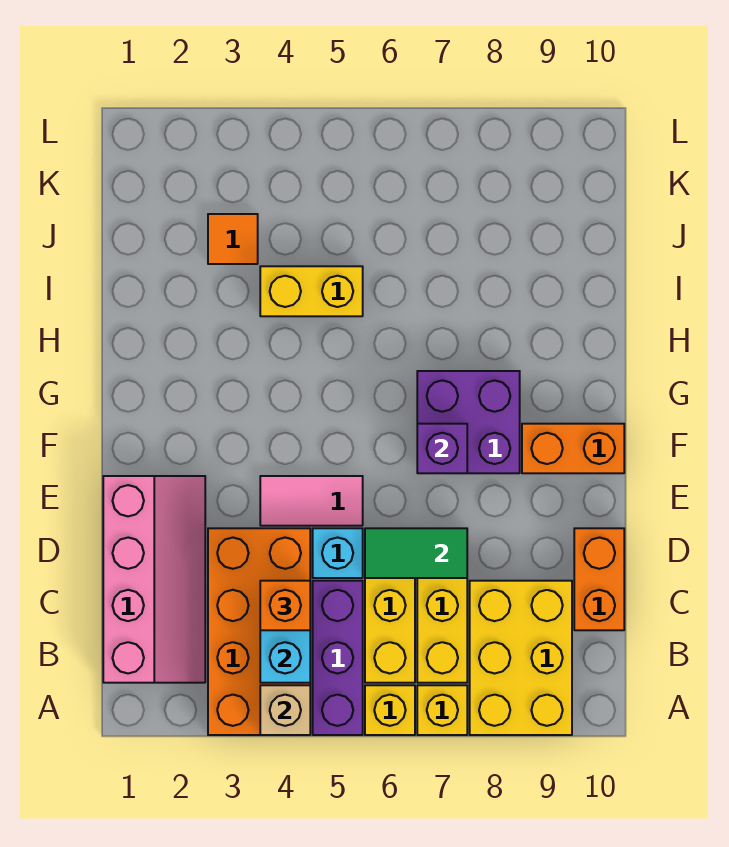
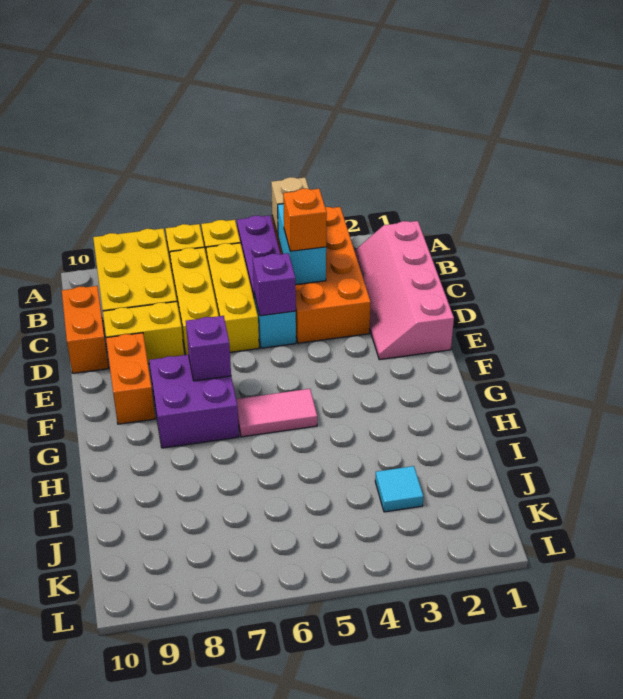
none -> purple brick D5 level 2
green tile D6:D7 level 2 -> none
pink tile E4:E5 level 1 -> pink tile G5:G6 level 1
orange brick F9:F10 level 1 -> orange brick E9:F9 level 1
yellow brick I4:I5 level 1 -> yellow brick D8:D9 level 1
orange tile J3 level 1 -> cyan tile J3 level 1

